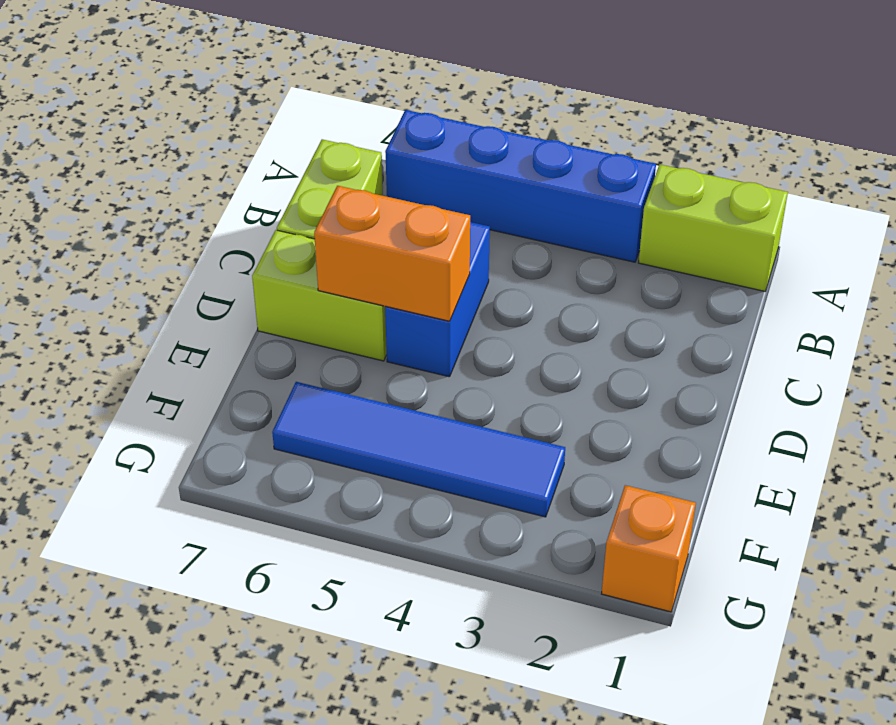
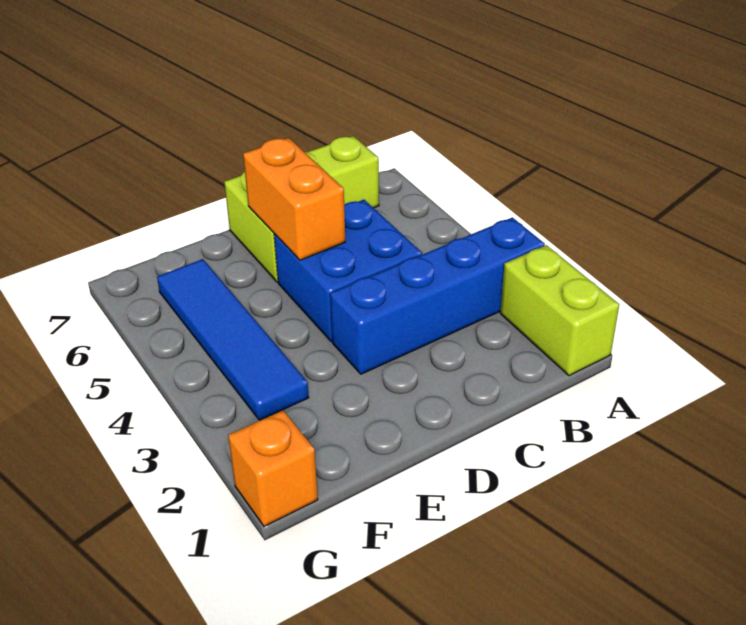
blue brick A3:A6 level 1 -> blue brick A3:D3 level 1
blue brick C5:D5 level 1 -> blue brick C4:D5 level 1

